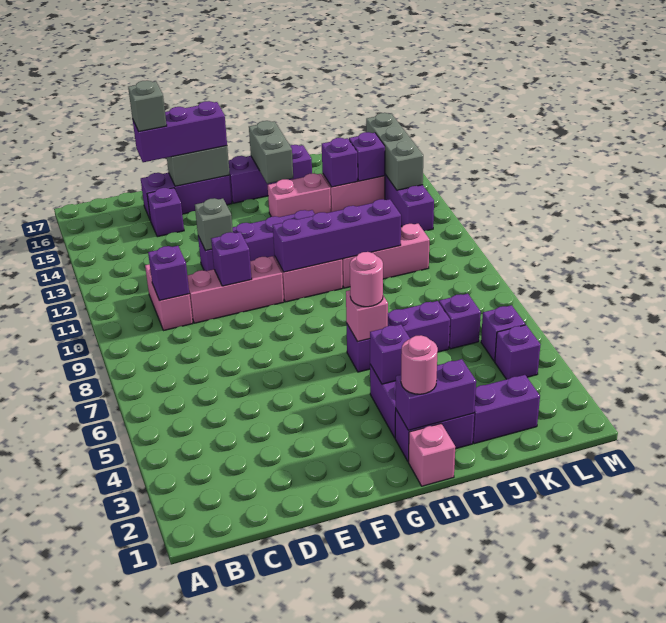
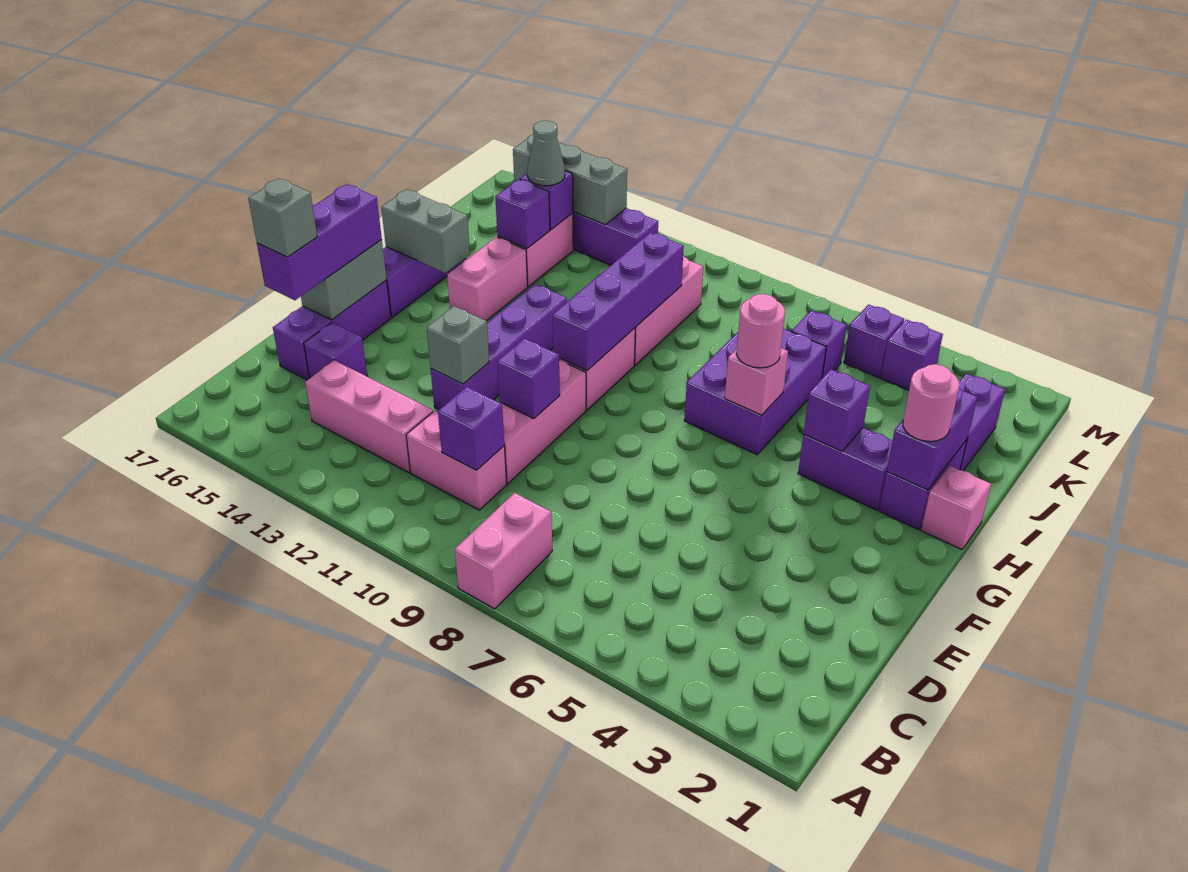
none -> pink brick A8:B8 level 1
none -> pink brick C12:C14 level 1
purple brick H6:J6 level 1 -> purple brick H6:J7 level 1
none -> grey cone K14 level 3

